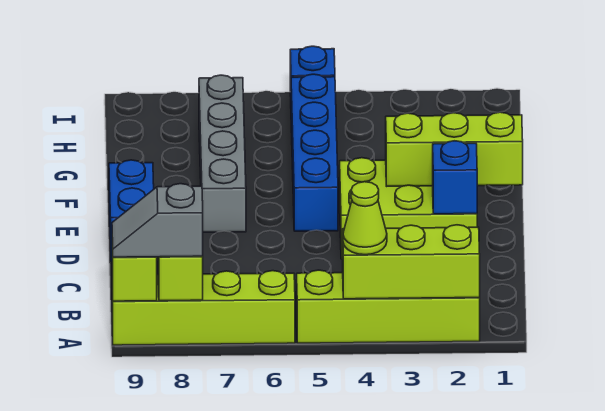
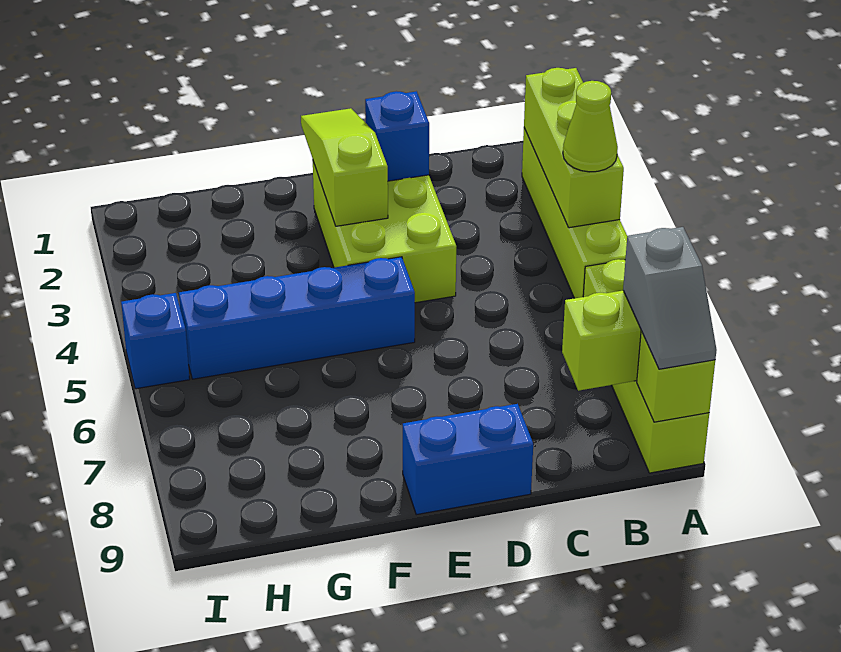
lime brick E1:E3 level 2 -> lime slope E1:E3 level 2 top 3
grey brick E7:H7 level 1 -> none

